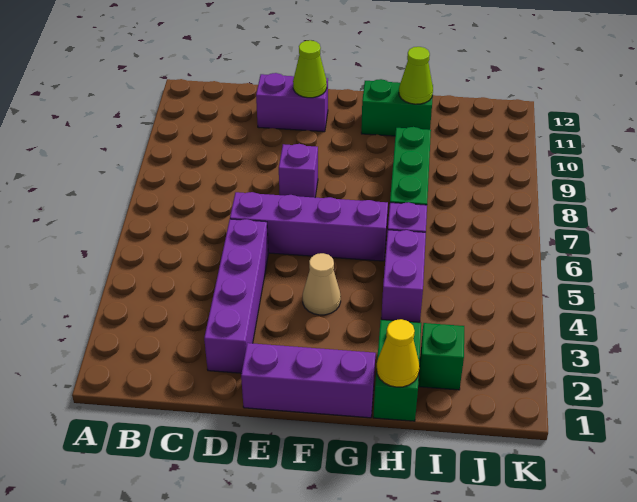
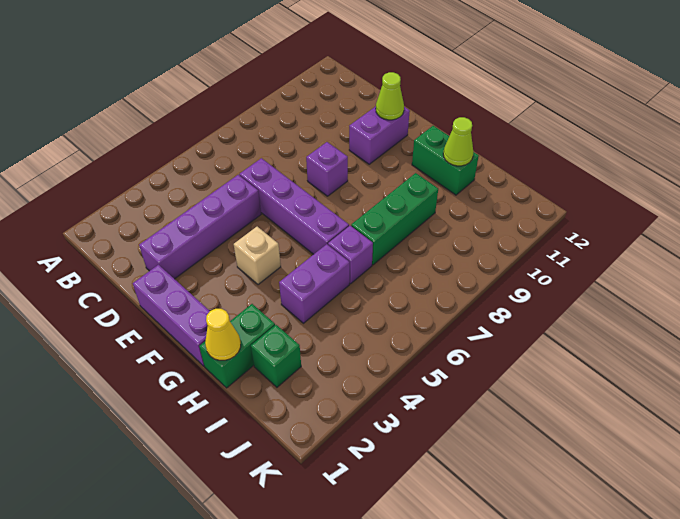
purple brick D11:E11 level 1 -> purple brick E10:E11 level 1
tan cone F4 level 1 -> tan brick F4 level 1

